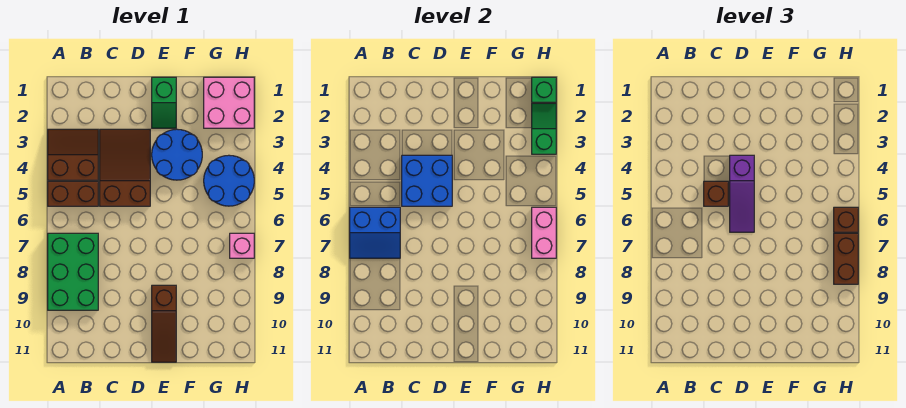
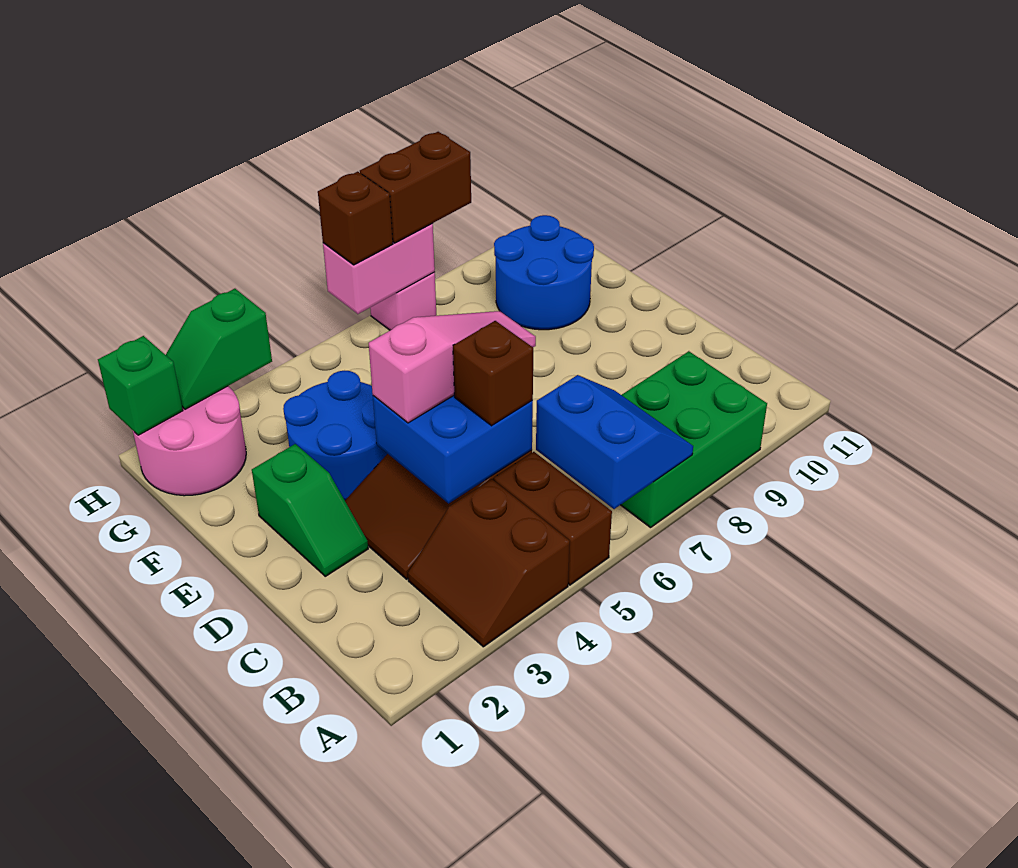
purple slope D4:D6 level 3 top 4 -> pink slope D4:D6 level 3 top 4
green slope E1:E2 level 1 top 1 -> green slope D2:E2 level 1 top E
brown slope E9:E11 level 1 top 9 -> none
pink brick G1:H2 level 1 -> pink round brick G1:H2 level 1
blue round brick G4:H5 level 1 -> blue round brick F9:G10 level 1

